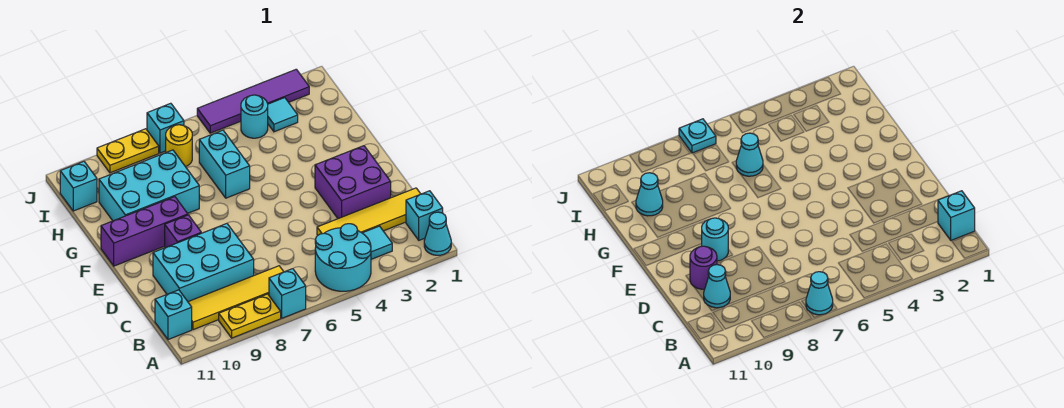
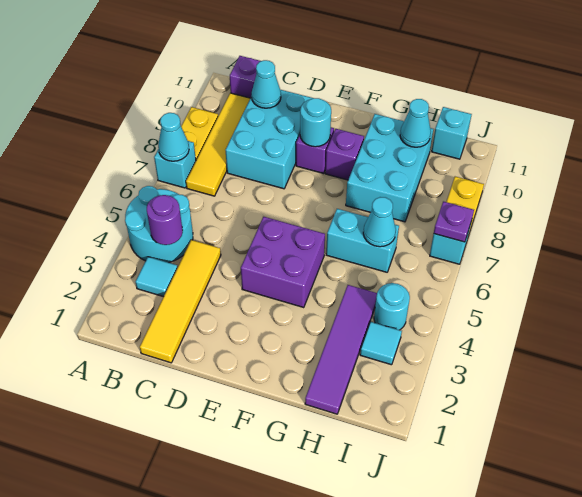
cyan cone A1 level 1 -> none
cyan brick B1 level 1 -> none
cyan brick B1 level 2 -> none
cyan brick B11 level 1 -> purple brick B11 level 1
purple brick D2:E3 level 1 -> purple brick E4:F5 level 1
purple round brick D10 level 2 -> purple round brick B4 level 2
purple brick F9:F11 level 1 -> purple brick F9 level 1
yellow round brick I7 level 1 -> none
purple tile J2:J5 level 1 -> purple tile H1:H4 level 1
cyan plate J7 level 2 -> purple plate J7 level 2

